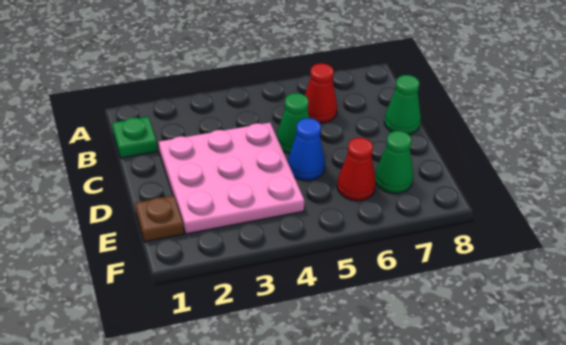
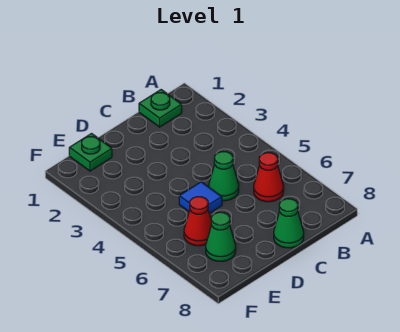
pink plate C2:E4 level 1 -> none
blue cone D5 level 1 -> blue tile D5 level 1
brown plate E1 level 1 -> green plate E1 level 1

